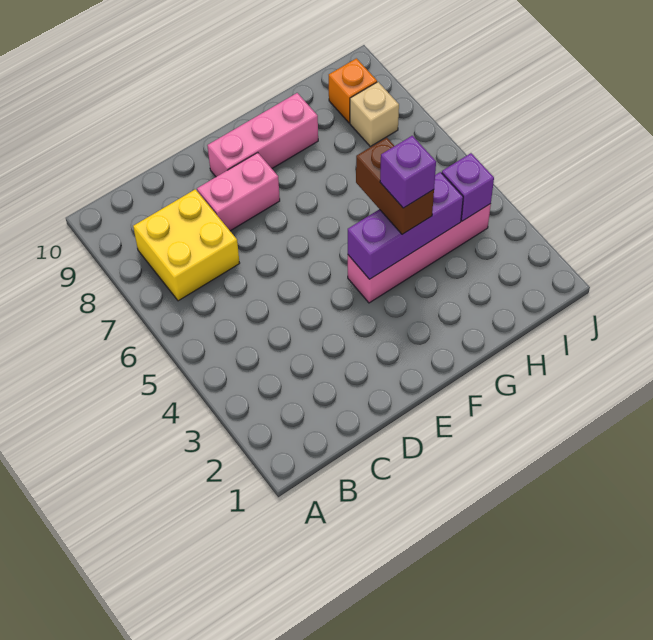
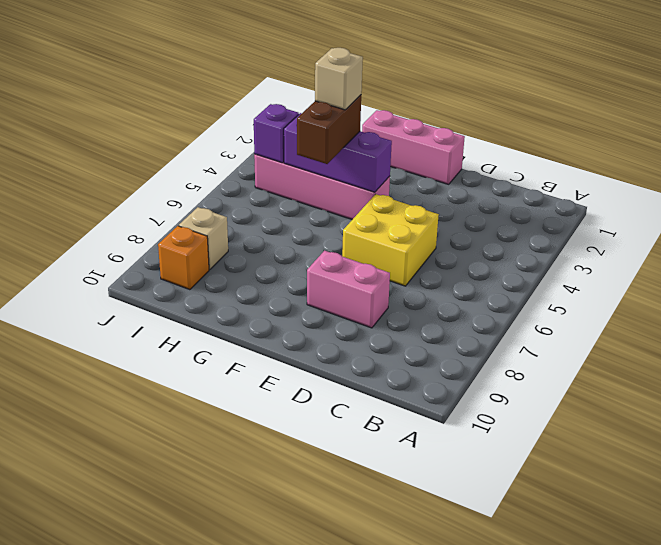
yellow brick B7:C8 level 1 -> yellow brick D5:E6 level 1
pink brick E9:G9 level 1 -> pink brick E1:G1 level 1
purple brick G4 level 4 -> tan brick G4 level 4

